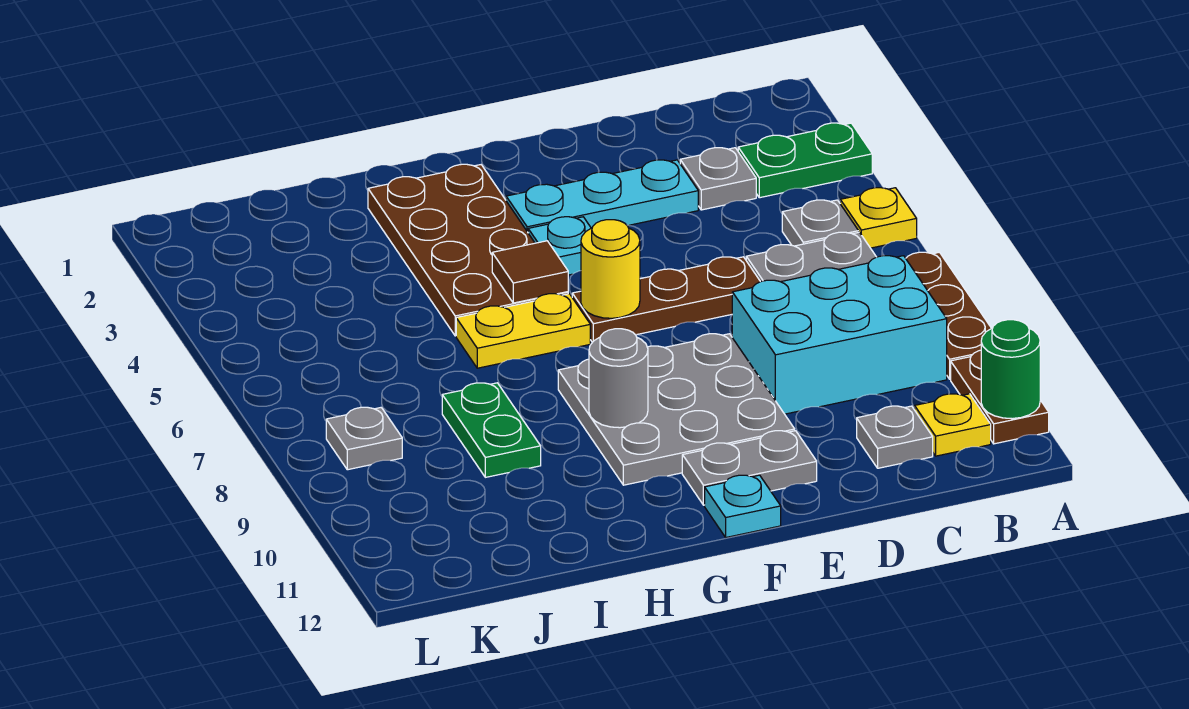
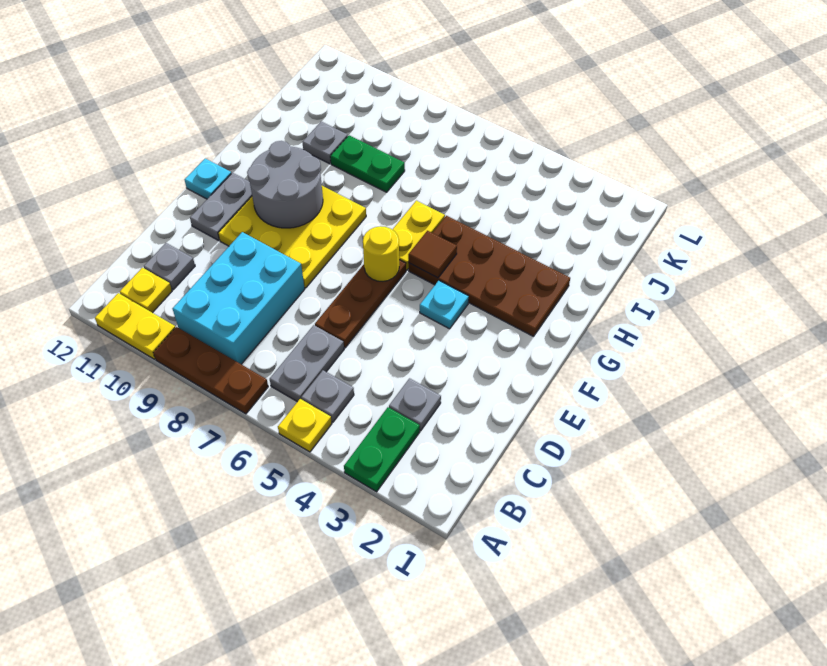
brown plate A10:A11 level 1 -> yellow plate A10:A11 level 1
green round brick A11 level 2 -> none
cyan plate D3:F3 level 1 -> none
grey plate E8:G10 level 1 -> yellow plate E8:G10 level 1
grey round brick G9 level 2 -> grey round brick F9:G10 level 2
grey plate K8 level 1 -> grey plate I10 level 1

